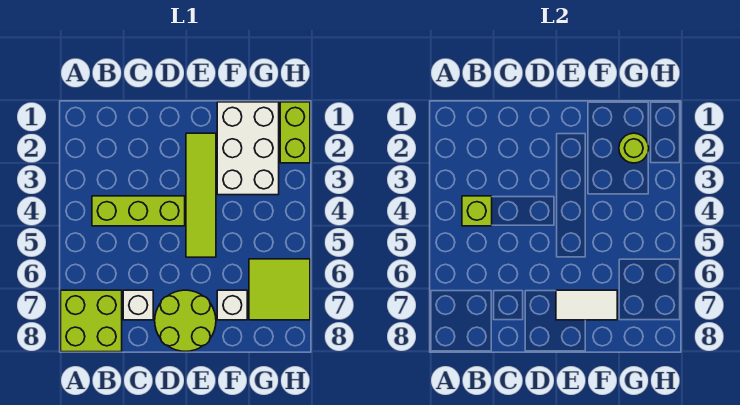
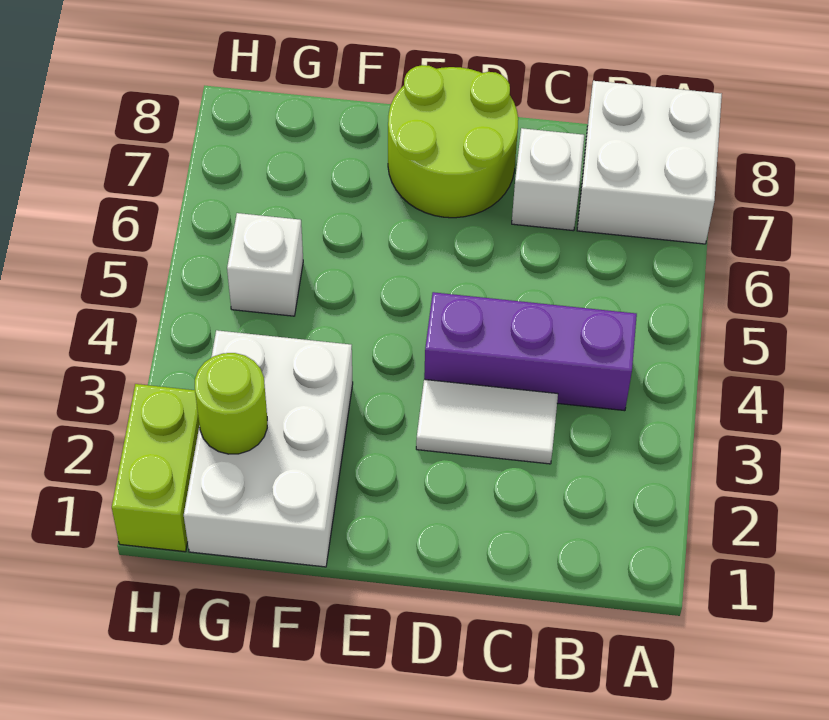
lime brick A7:B8 level 1 -> white brick A7:B8 level 1
lime brick B4:D4 level 1 -> purple brick B4:D4 level 1
lime brick B4 level 2 -> none
lime tile E2:E5 level 1 -> none
white tile E7:F7 level 2 -> white tile C3:D3 level 1
white brick F7 level 1 -> white brick G5 level 1
lime tile G6:H7 level 1 -> none

